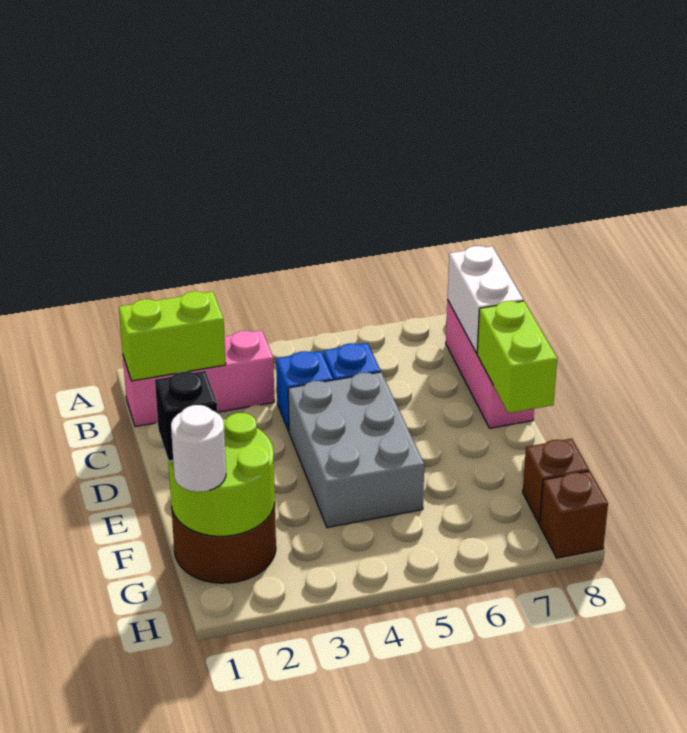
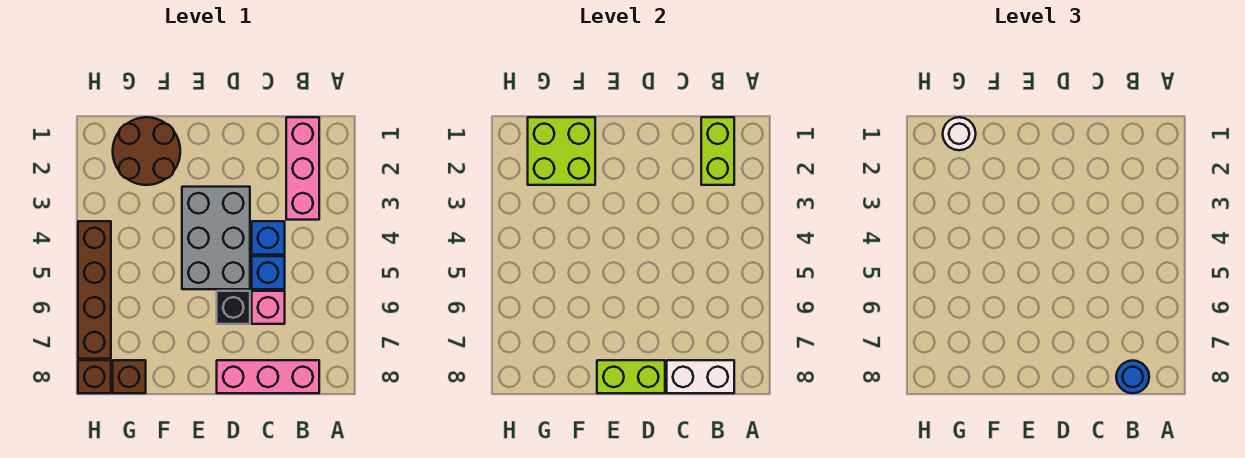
none -> blue round brick B8 level 3
none -> pink brick C6 level 1
grey brick D4:F5 level 1 -> grey brick D3:E5 level 1
lime round brick F1:G2 level 2 -> lime brick F1:G2 level 2
black brick F1 level 3 -> black brick D6 level 1
none -> brown brick H4:H7 level 1

